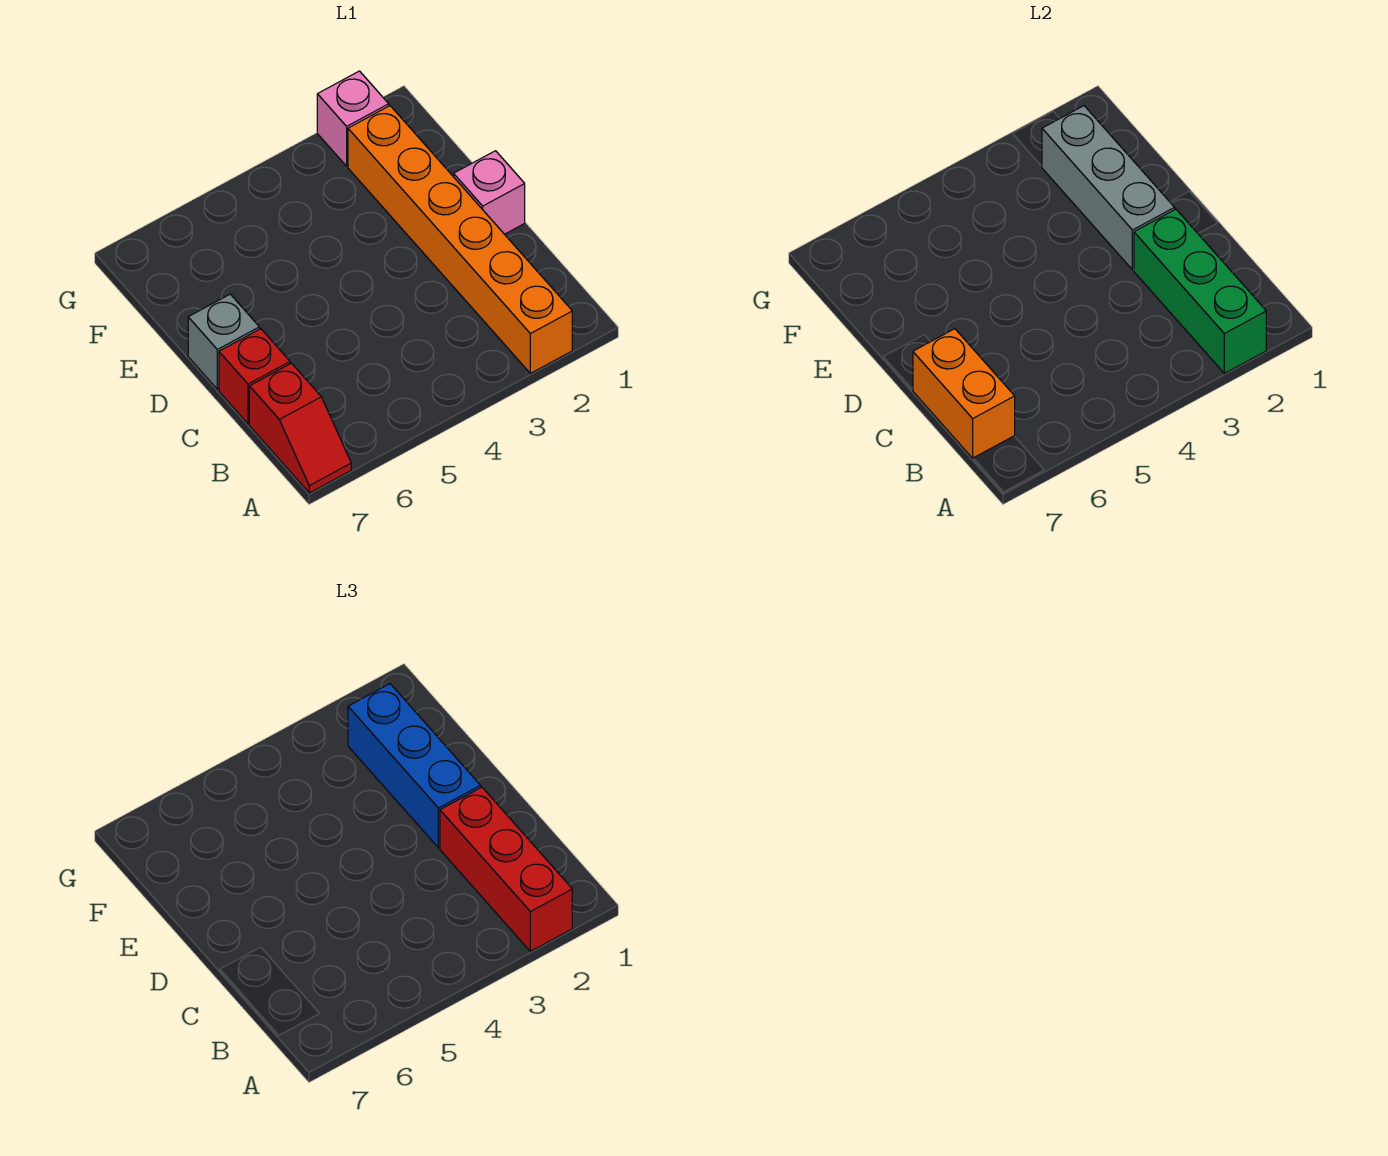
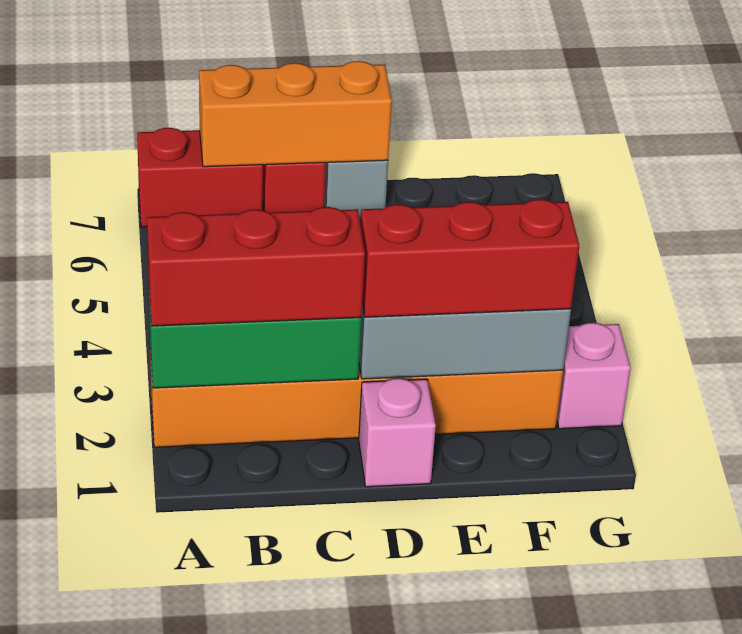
red slope A7:B7 level 1 top B -> red brick A7:B7 level 1
orange brick B7:C7 level 2 -> orange brick B7:D7 level 2
blue brick D2:F2 level 3 -> red brick D2:F2 level 3

